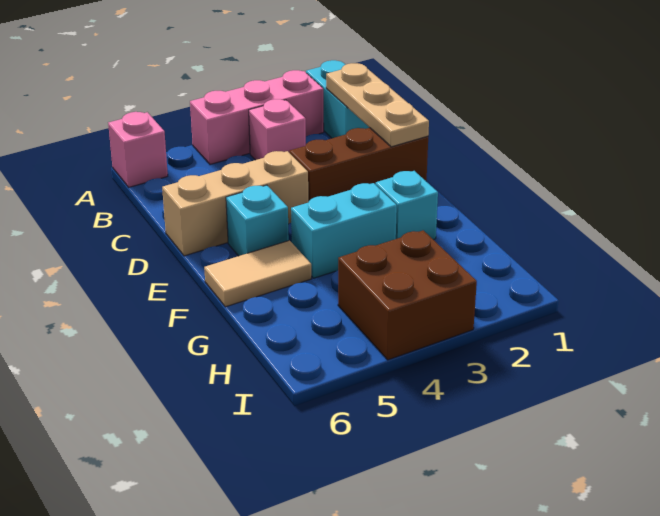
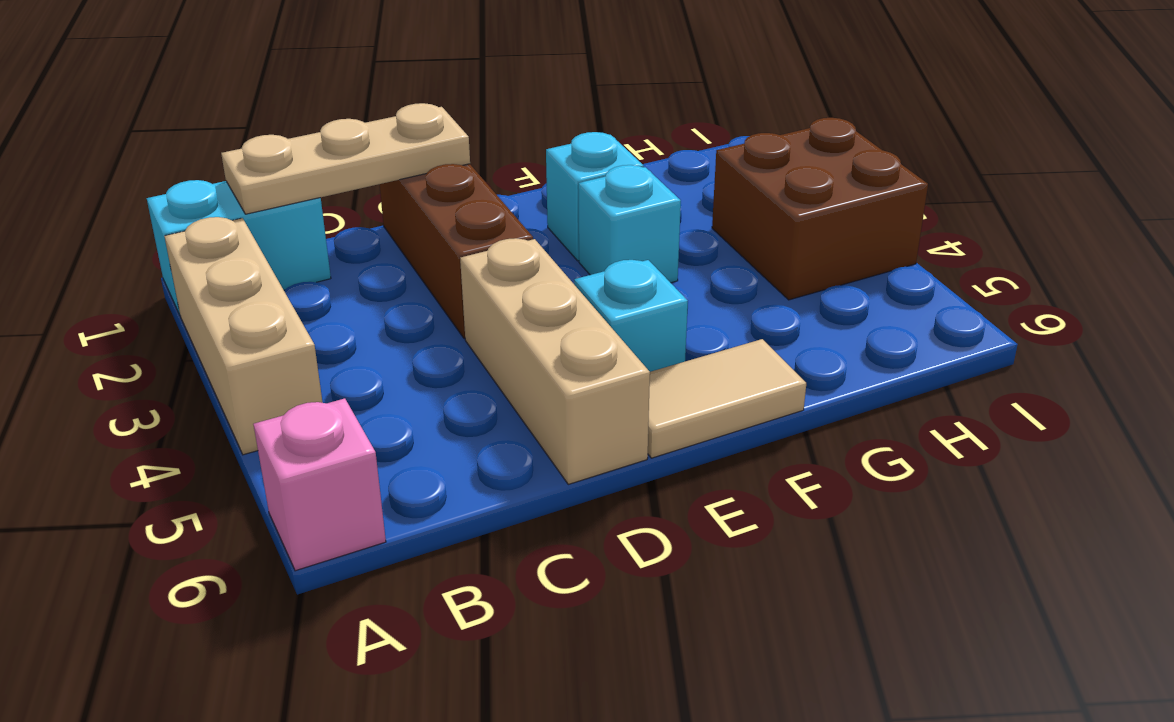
pink brick A2:A4 level 1 -> tan brick A2:A4 level 1
pink brick B3 level 1 -> none
cyan brick F3:F4 level 1 -> cyan brick F3 level 1
tan tile F5:F6 level 1 -> tan tile E6:F6 level 1

